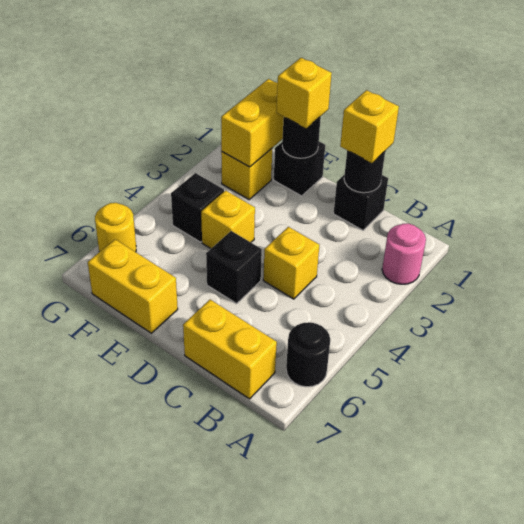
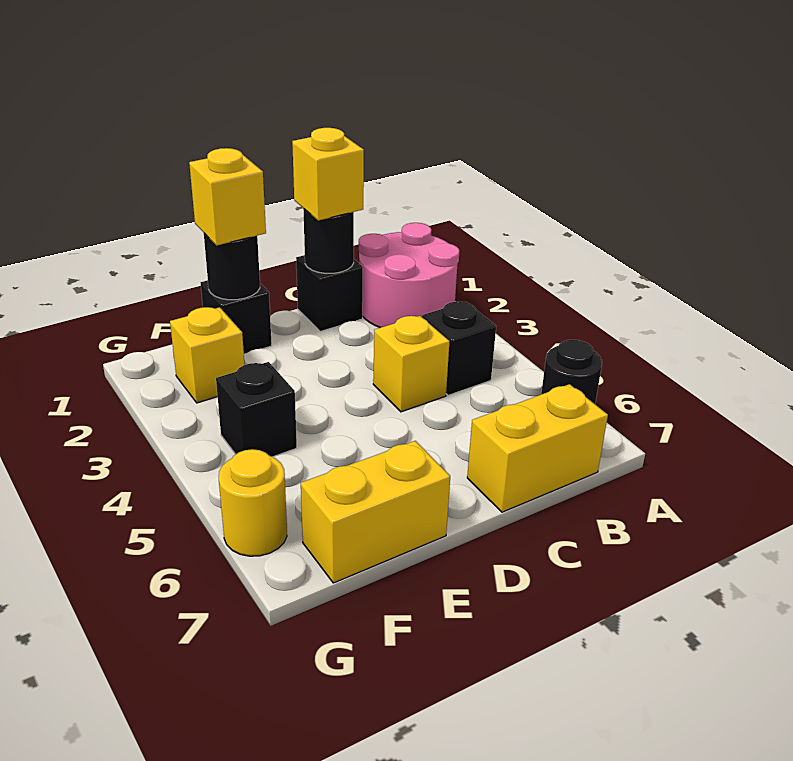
pink round brick A2 level 1 -> pink round brick A1:B2 level 1
black brick D5 level 1 -> black brick B4 level 1
yellow brick E4 level 1 -> none
yellow brick F1:F2 level 2 -> none

